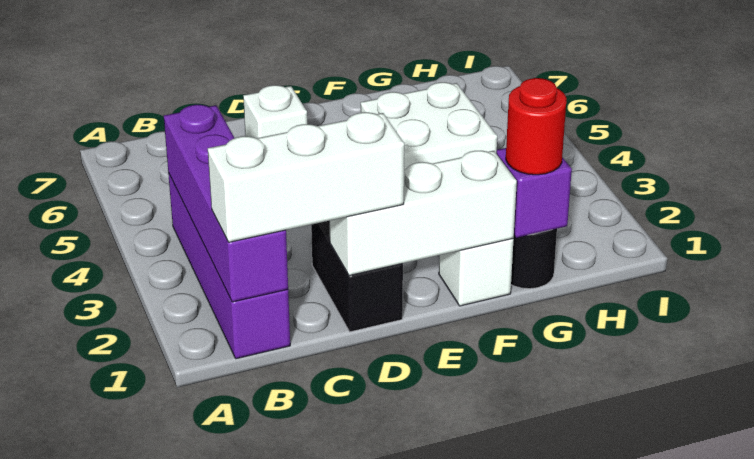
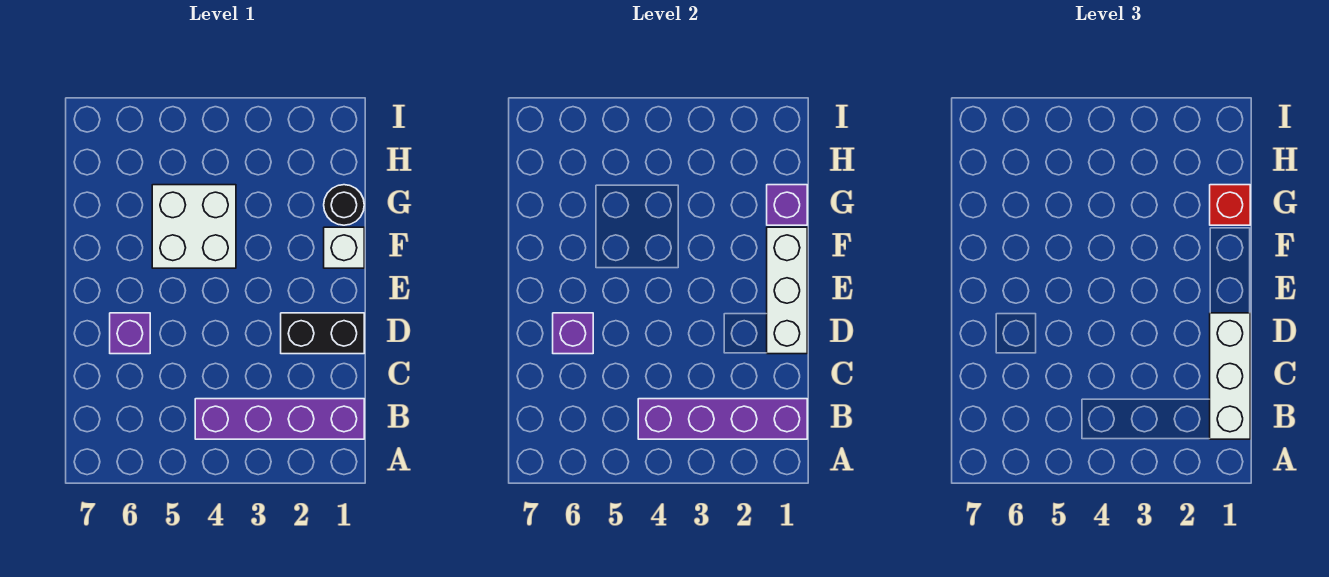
white brick D6 level 1 -> purple brick D6 level 1
none -> purple brick D6 level 2
red round brick G1 level 3 -> red brick G1 level 3

